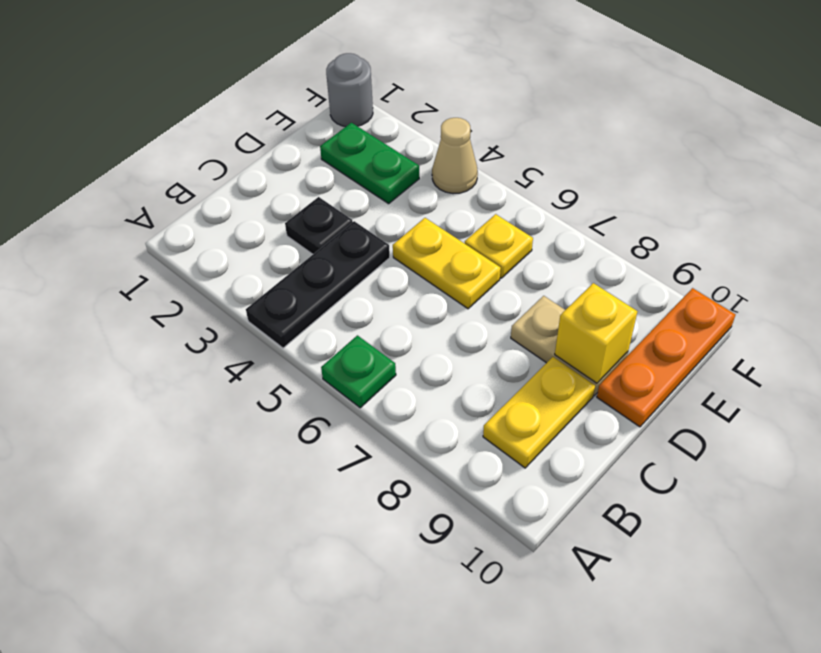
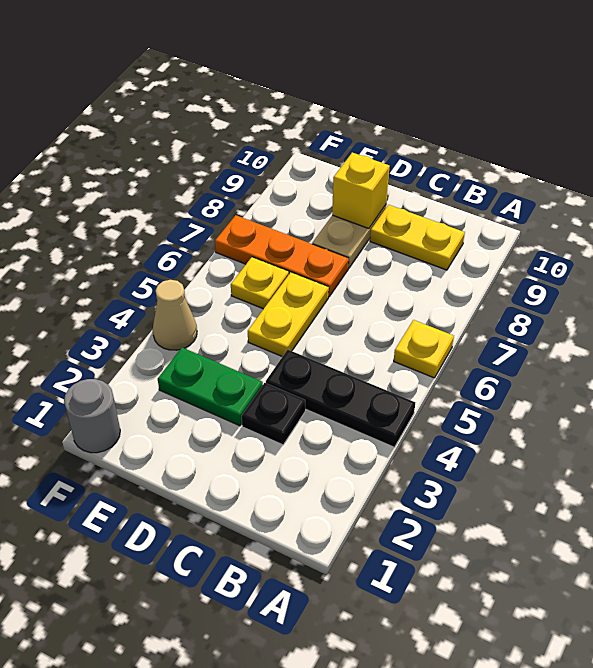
green plate A6 level 1 -> yellow plate A6 level 1
orange plate D10:F10 level 1 -> orange plate D7:F7 level 1
green plate E2:E3 level 1 -> green plate D3:E3 level 1

